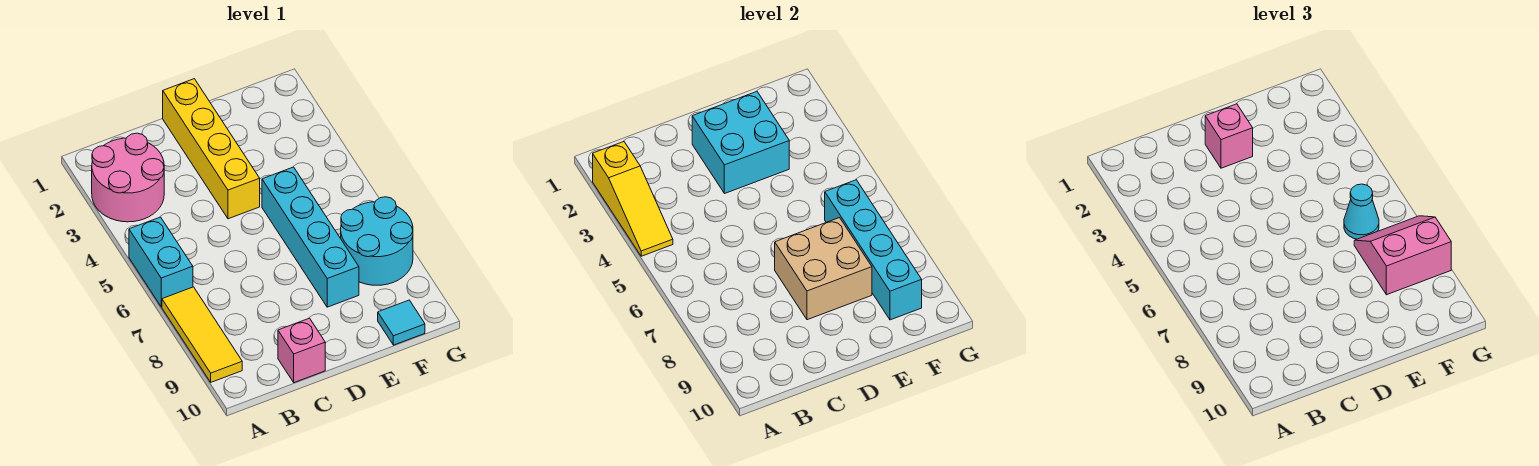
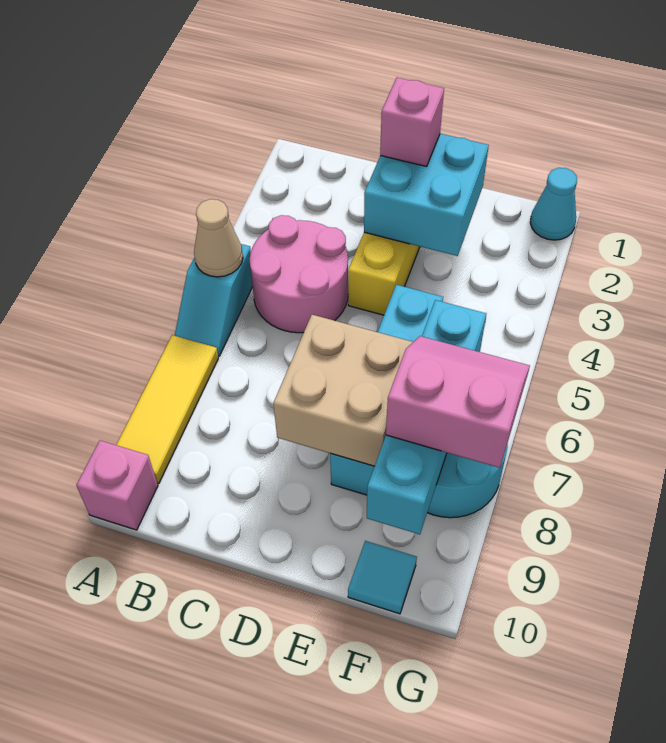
pink round brick A2:B3 level 1 -> pink round brick B4:C5 level 1
yellow slope A2:A4 level 2 top 2 -> none
cyan brick A5:A6 level 1 -> cyan slope A5:A6 level 1 top 5
none -> tan cone A5 level 2
pink brick C10 level 1 -> pink brick A10 level 1
cyan cone F6 level 3 -> cyan cone G1 level 1

